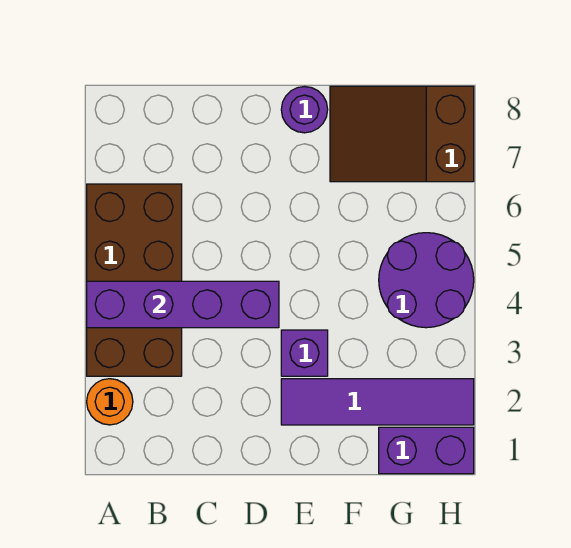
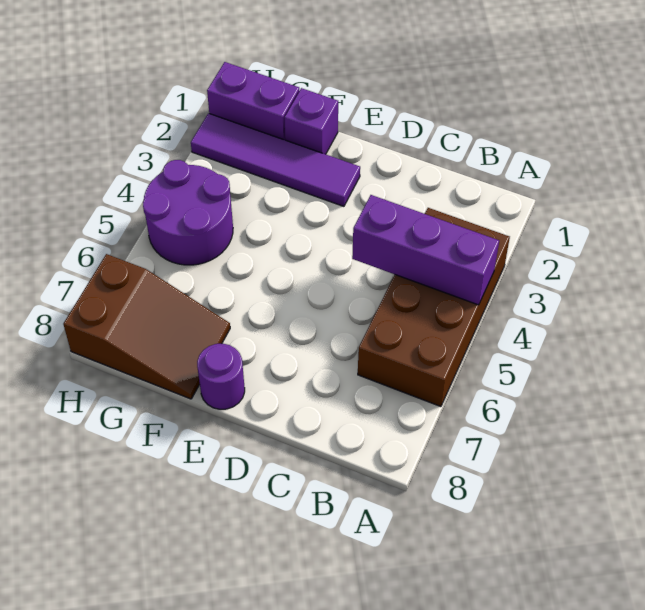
orange round brick A2 level 1 -> none
purple brick A4:D4 level 2 -> purple brick A4:C4 level 2
purple brick E3 level 1 -> purple brick F1 level 1

